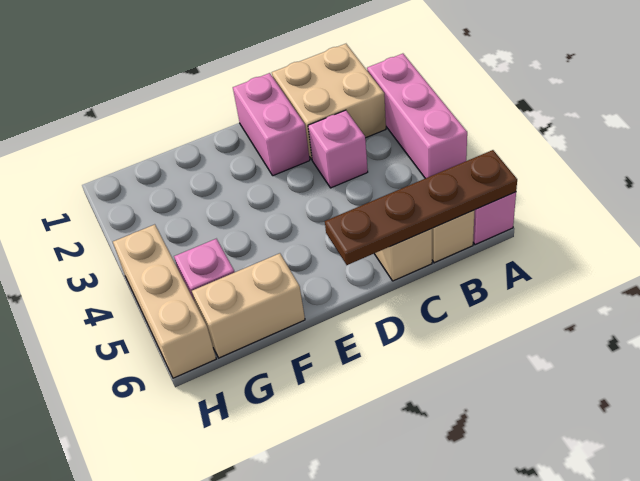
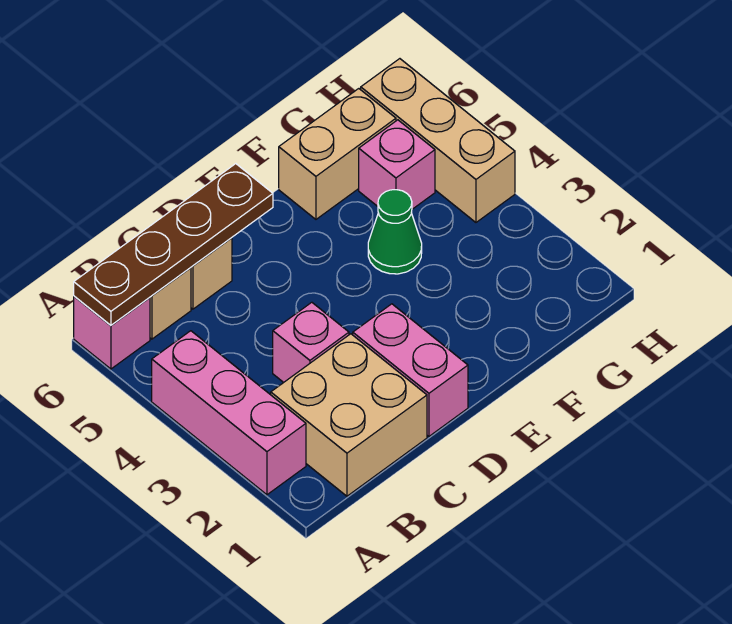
none -> green cone F4 level 1

